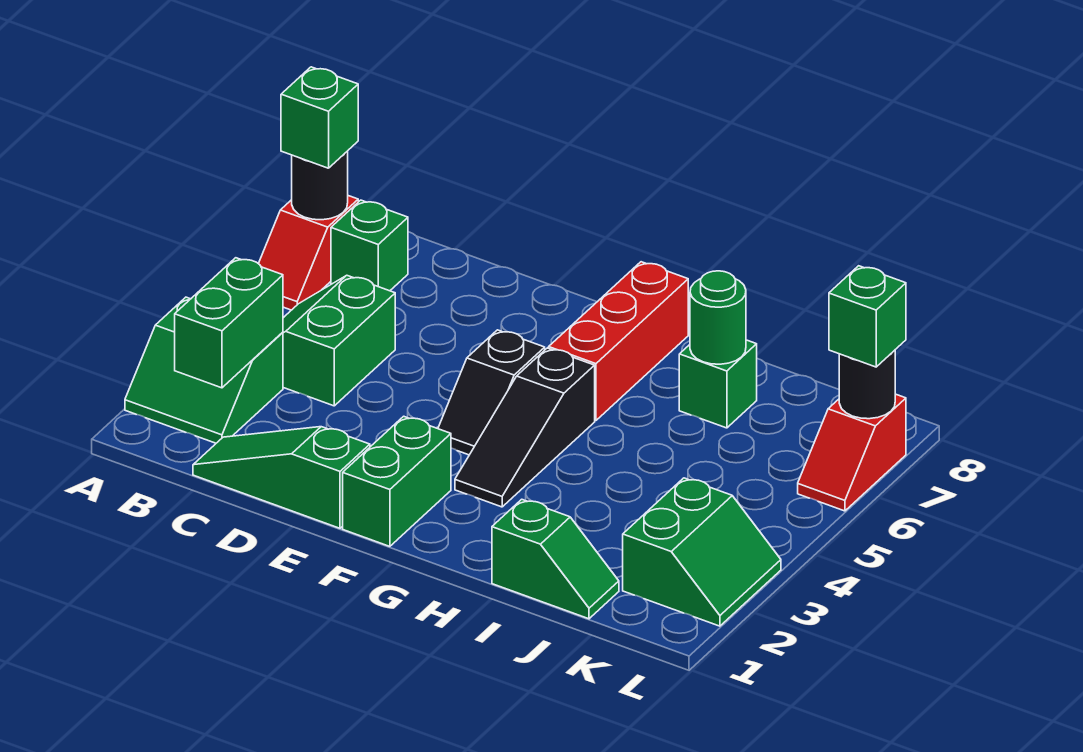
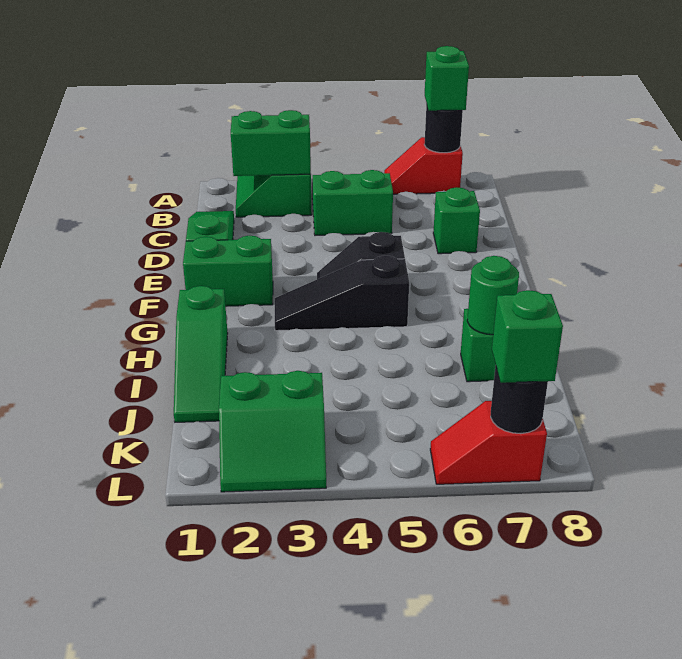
green brick B7 level 1 -> green brick D7 level 1
red brick G6:G8 level 1 -> none
green slope I1:J1 level 1 top I -> green slope H1:J1 level 1 top H

